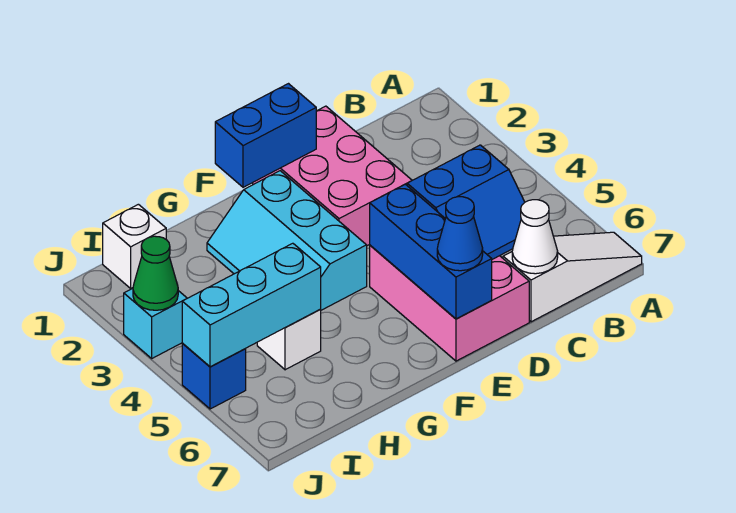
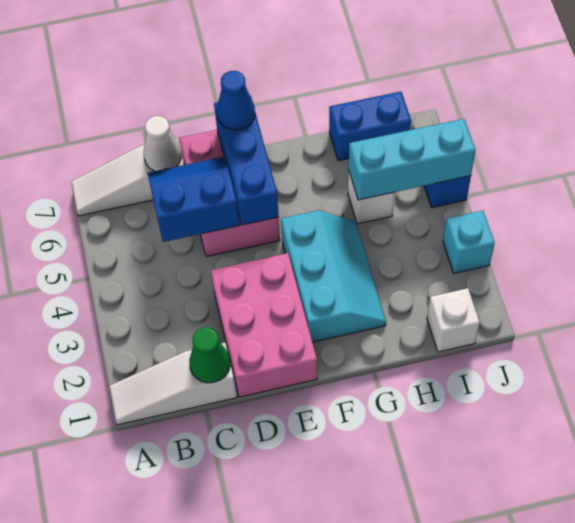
none -> white slope A1:C1 level 1 top C
blue brick E1:F1 level 2 -> blue brick H7:I7 level 1
green cone J3 level 2 -> green cone C1 level 2

